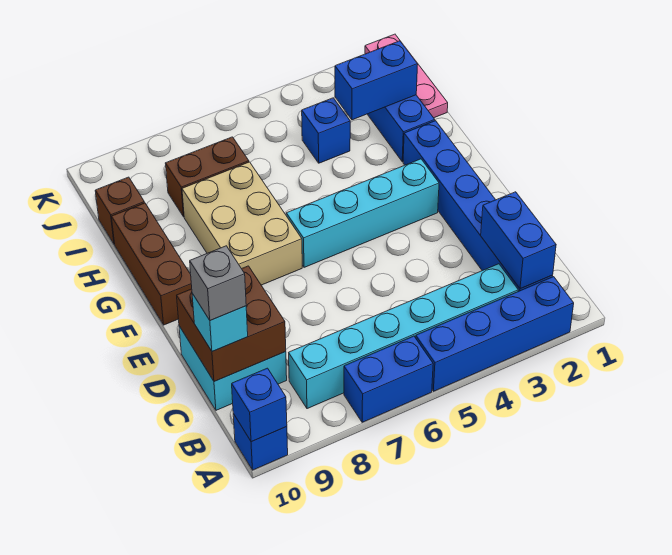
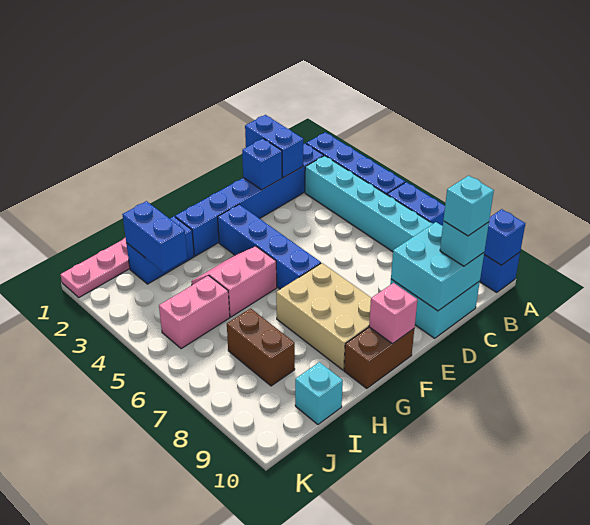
blue brick B2:C2 level 2 -> blue brick C1:C2 level 2
brown brick C9:D10 level 2 -> cyan brick C9:D10 level 2
grey brick C10 level 4 -> cyan brick C10 level 4
cyan brick F3:F6 level 1 -> blue brick F3:F6 level 1
tan brick F7:H8 level 1 -> tan brick F7:G9 level 1
brown brick F10:H10 level 1 -> brown brick F10:G10 level 1
none -> pink brick F10 level 2
none -> pink slope G4:H5 level 1 top 5
blue brick I4 level 1 -> blue brick D2 level 2
none -> pink brick I5:J5 level 1
brown brick I10 level 1 -> cyan brick I10 level 1

